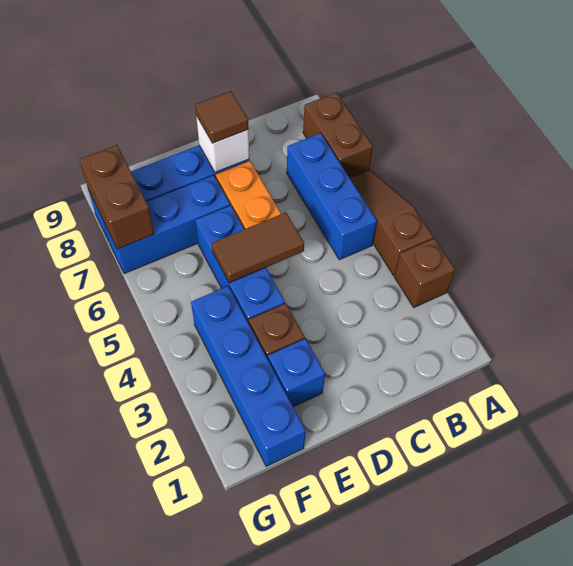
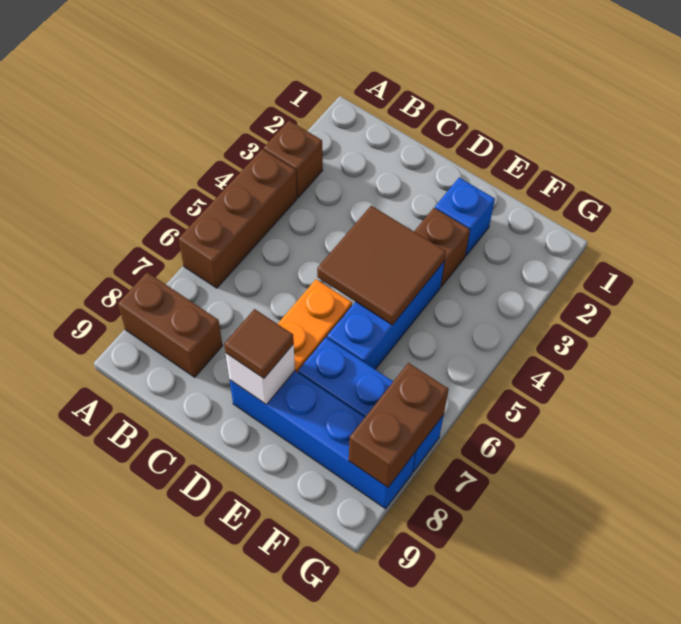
brown slope A4:A6 level 1 top 4 -> brown brick A4:A6 level 1
brown brick A7:A8 level 1 -> brown brick A8:B8 level 1
blue brick B5:B7 level 1 -> none
brown tile D5:E5 level 2 -> brown tile D4:E5 level 2
blue brick F1:F4 level 1 -> none

